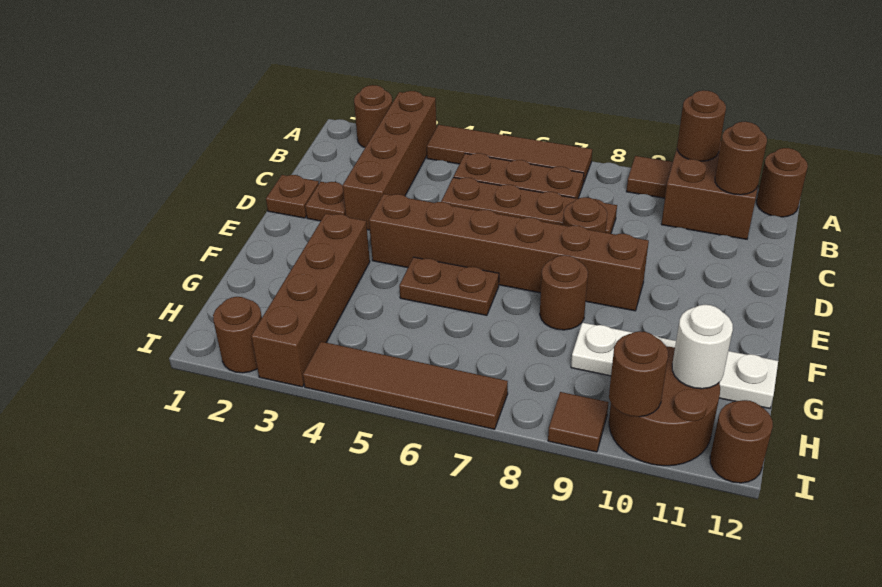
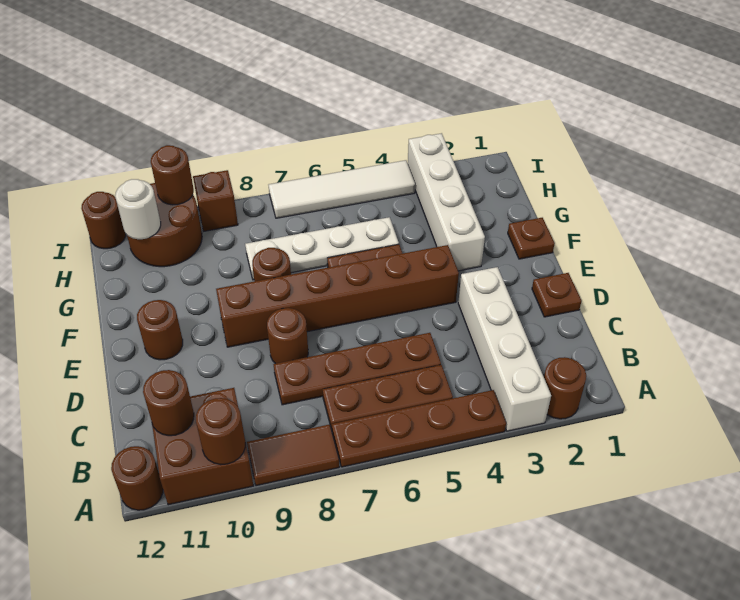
brown brick A3:D3 level 1 -> white brick A3:D3 level 1
brown tile A4:A7 level 1 -> brown plate A4:A7 level 1
brown tile A9 level 1 -> brown tile A8:A9 level 1
brown plate D2 level 1 -> brown plate F1 level 1
brown brick F3:I3 level 1 -> white brick F3:I3 level 1
white plate G9:G12 level 1 -> white plate G5:G8 level 1
brown round brick I2 level 1 -> brown round brick E11 level 1
brown tile I4:I7 level 1 -> white tile I4:I7 level 1
brown tile I9 level 1 -> brown brick I9 level 1

